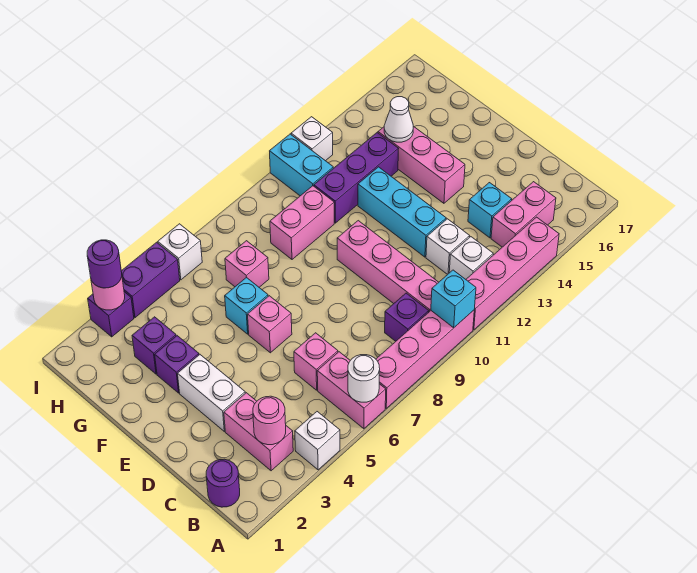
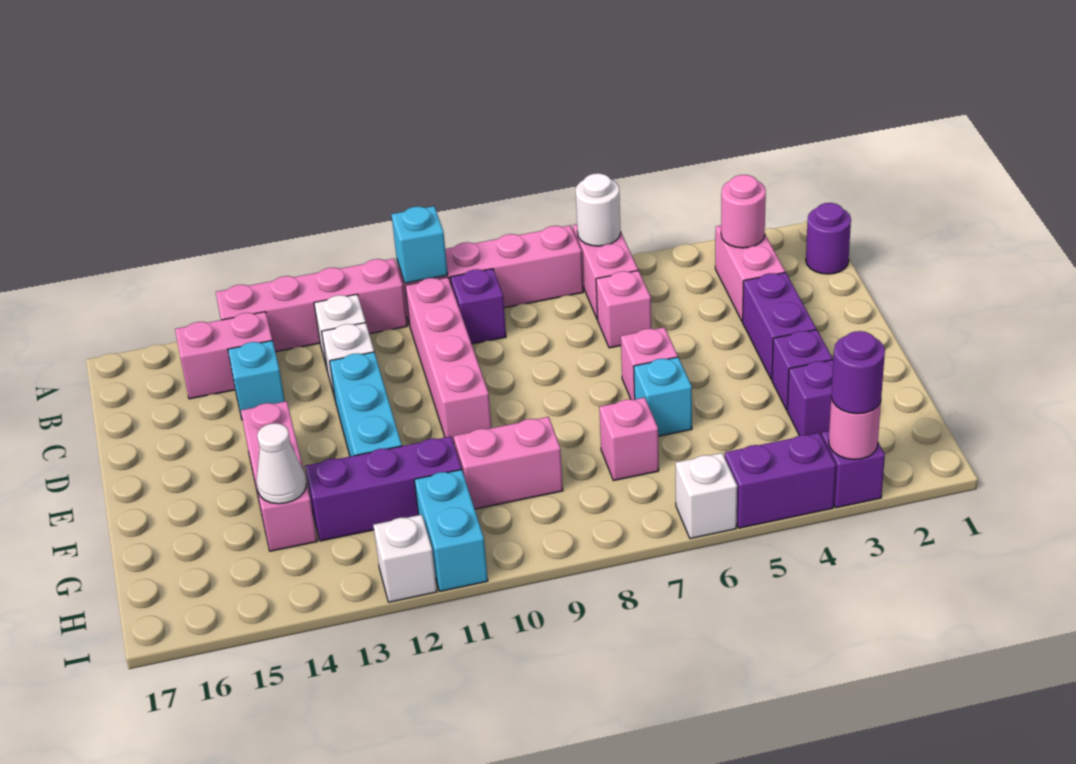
white brick A4 level 1 -> none
white brick D3:E3 level 1 -> purple brick D3:E3 level 1

